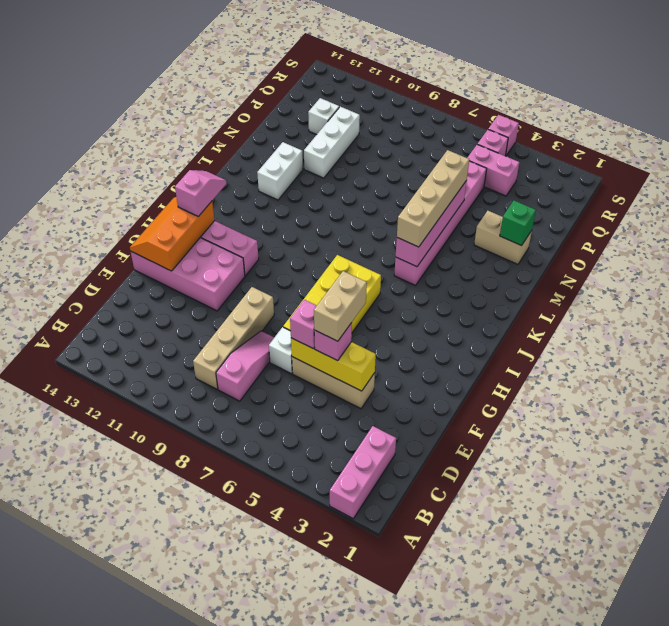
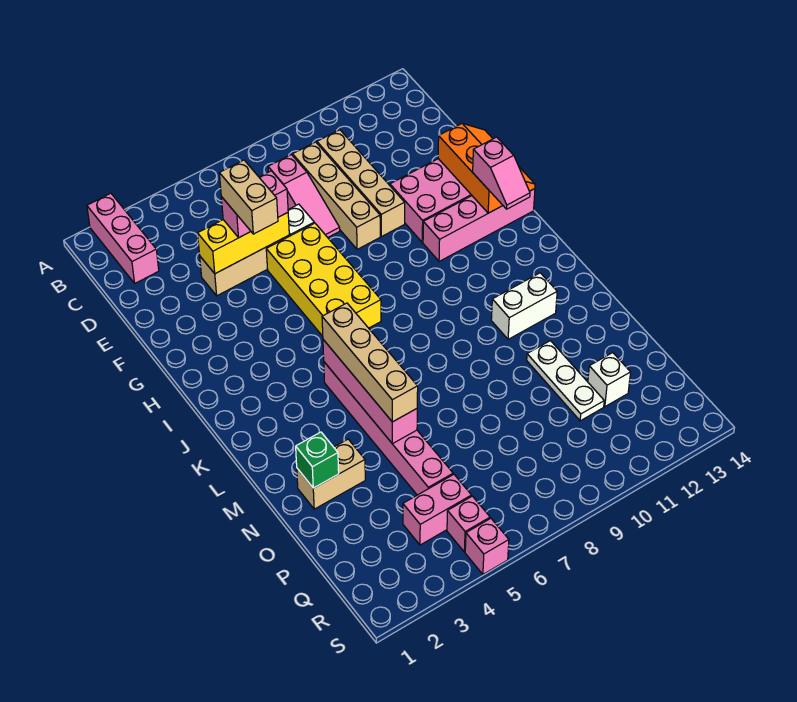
none -> tan brick C10:F10 level 1
white brick L12:M12 level 1 -> white brick L11:L12 level 1
white brick N11:P11 level 1 -> white plate N11:P11 level 1

